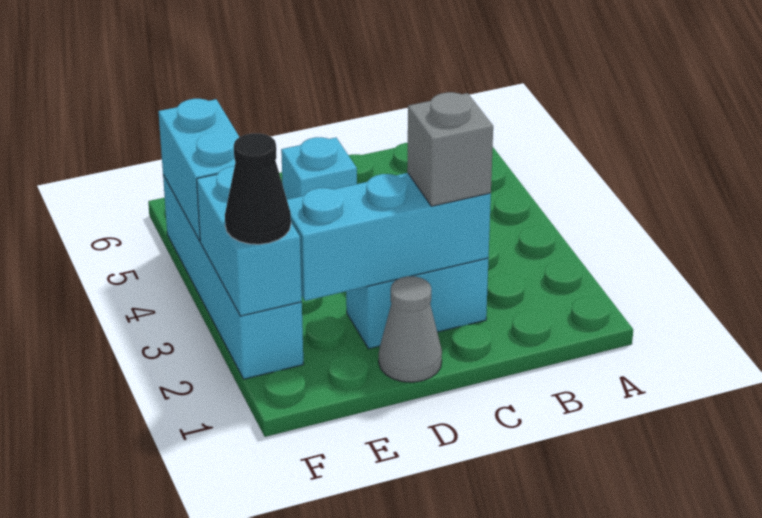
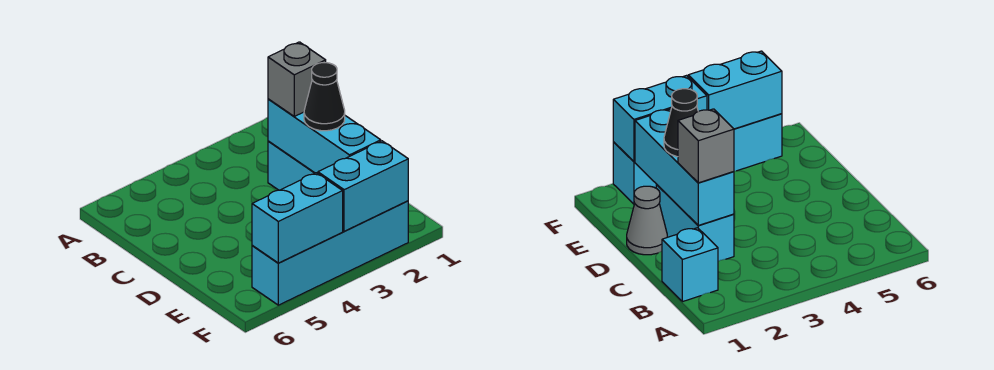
cyan brick D5 level 1 -> cyan brick B1 level 1
black cone F2 level 3 -> black cone D2 level 3

